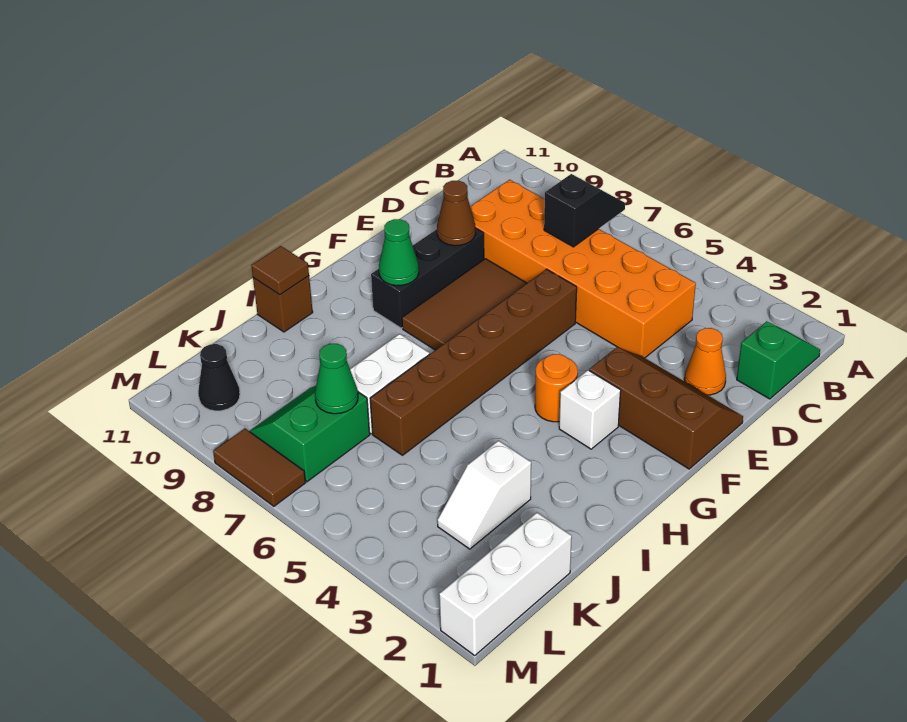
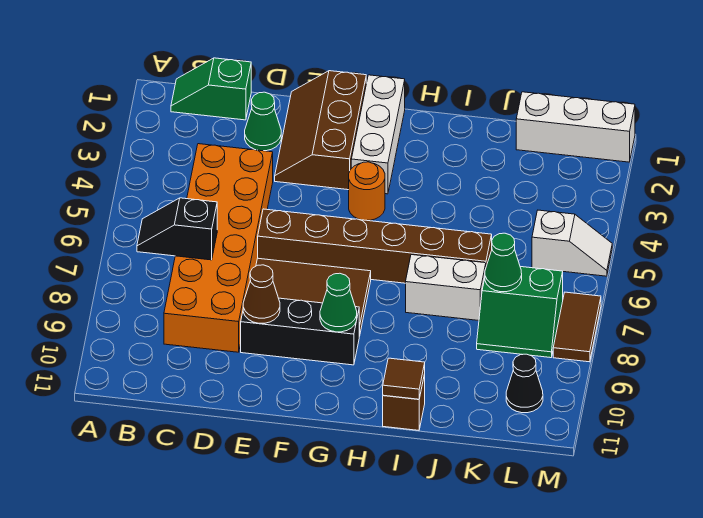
orange cone D2 level 1 -> green cone D2 level 1
white brick G3 level 1 -> white brick G1:G3 level 1
white slope J3:K3 level 1 top J -> white slope L5:M5 level 1 top L

